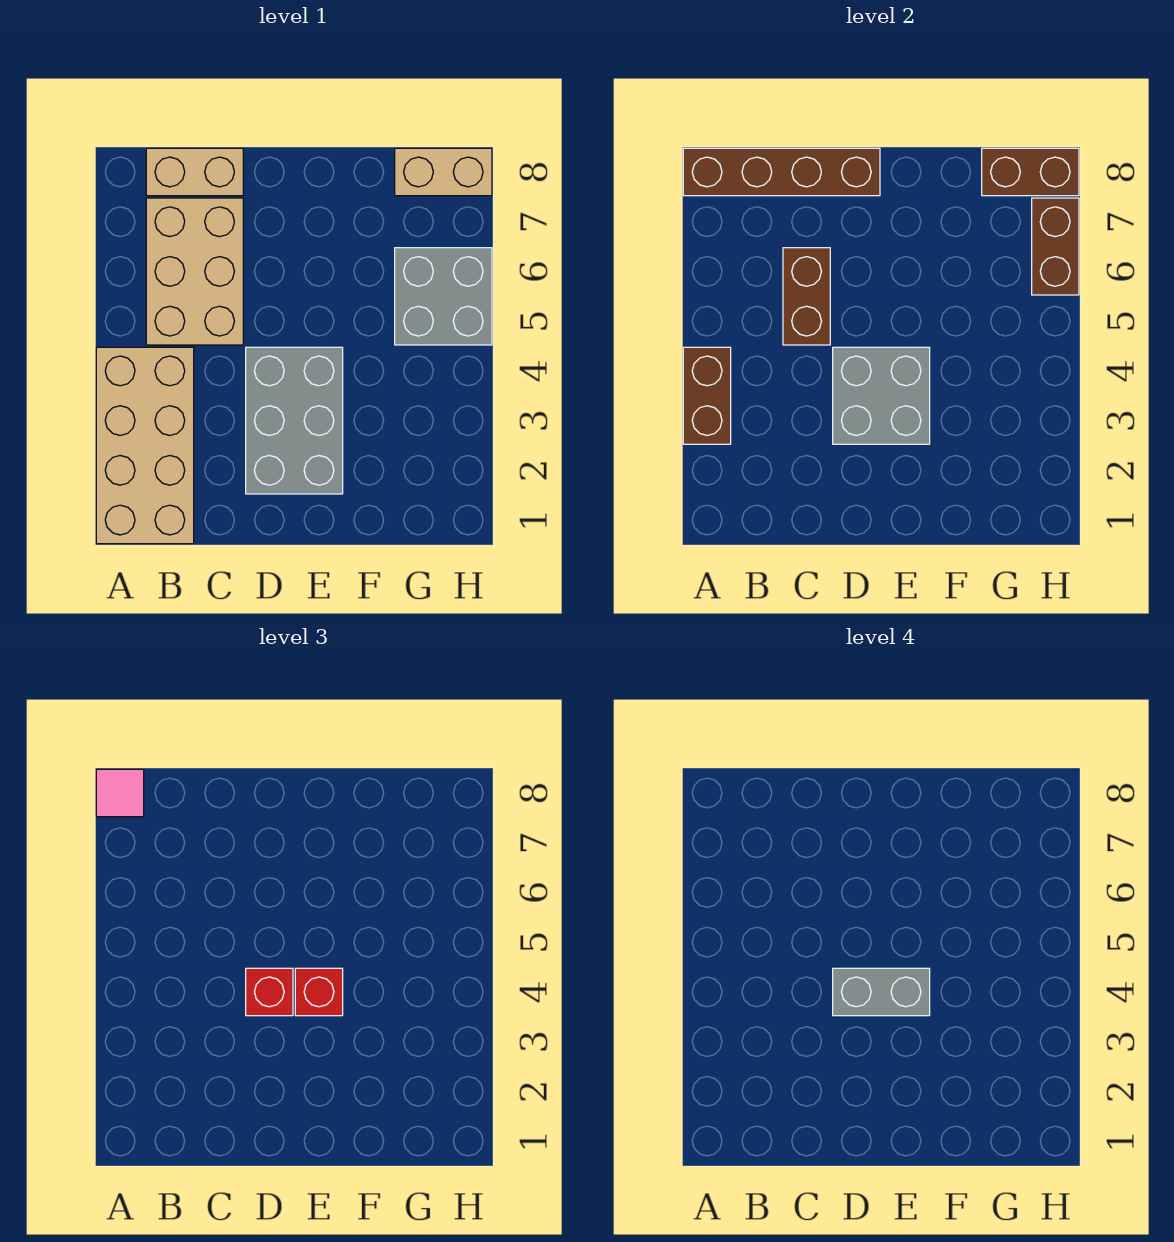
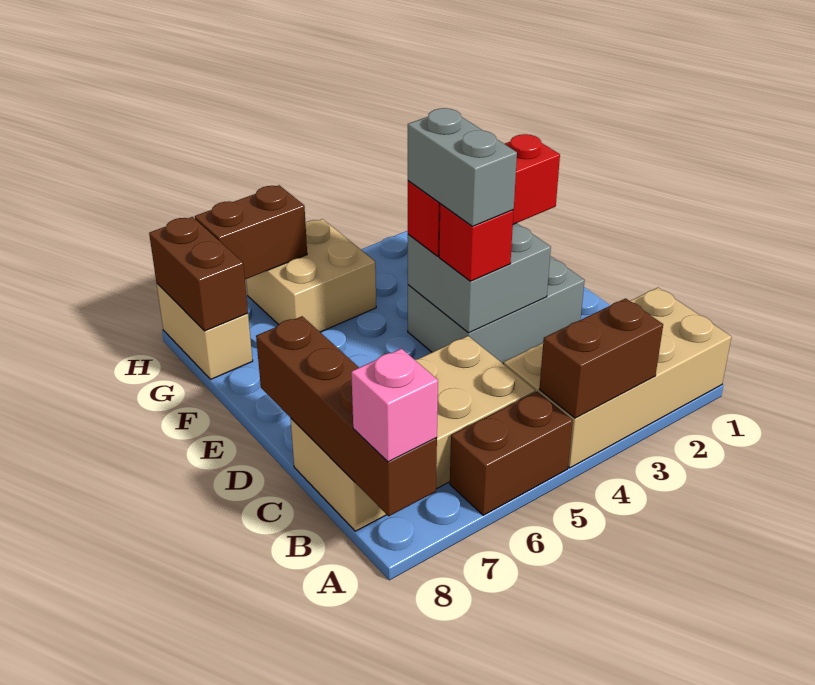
pink tile A8 level 3 -> pink brick A8 level 3
brown brick C5:C6 level 2 -> brown brick A5:A6 level 1
red brick E4 level 3 -> red brick E2:E4 level 3
grey brick G5:H6 level 1 -> tan brick G5:H6 level 1

